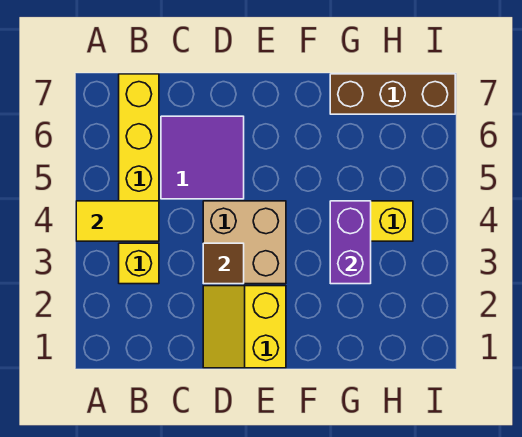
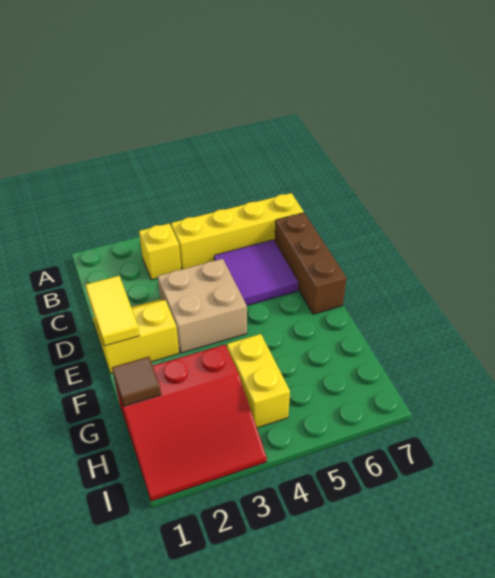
yellow tile A4:B4 level 2 -> yellow tile D1:E1 level 2
brown tile D3 level 2 -> brown tile G1 level 2
none -> red slope G1:I3 level 1 top G
purple brick G3:G4 level 2 -> none
brown brick G7:I7 level 1 -> brown brick C7:E7 level 1

